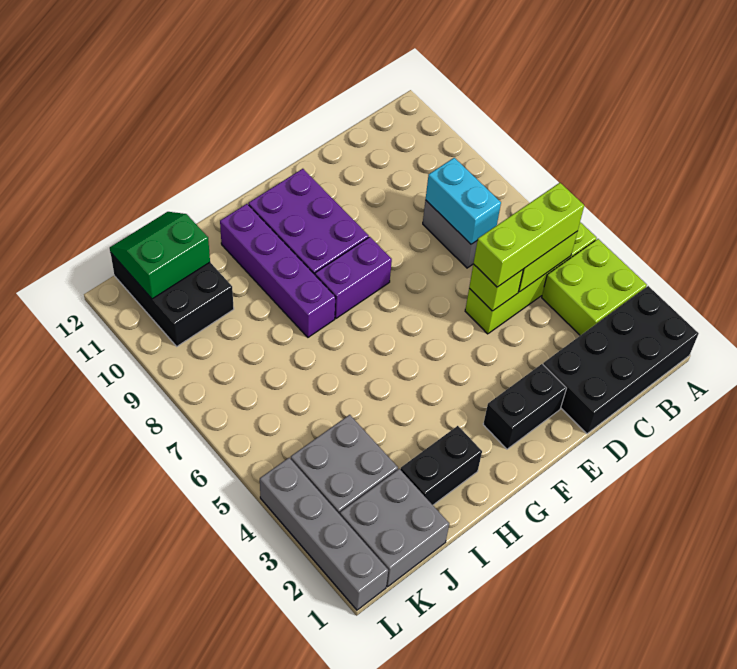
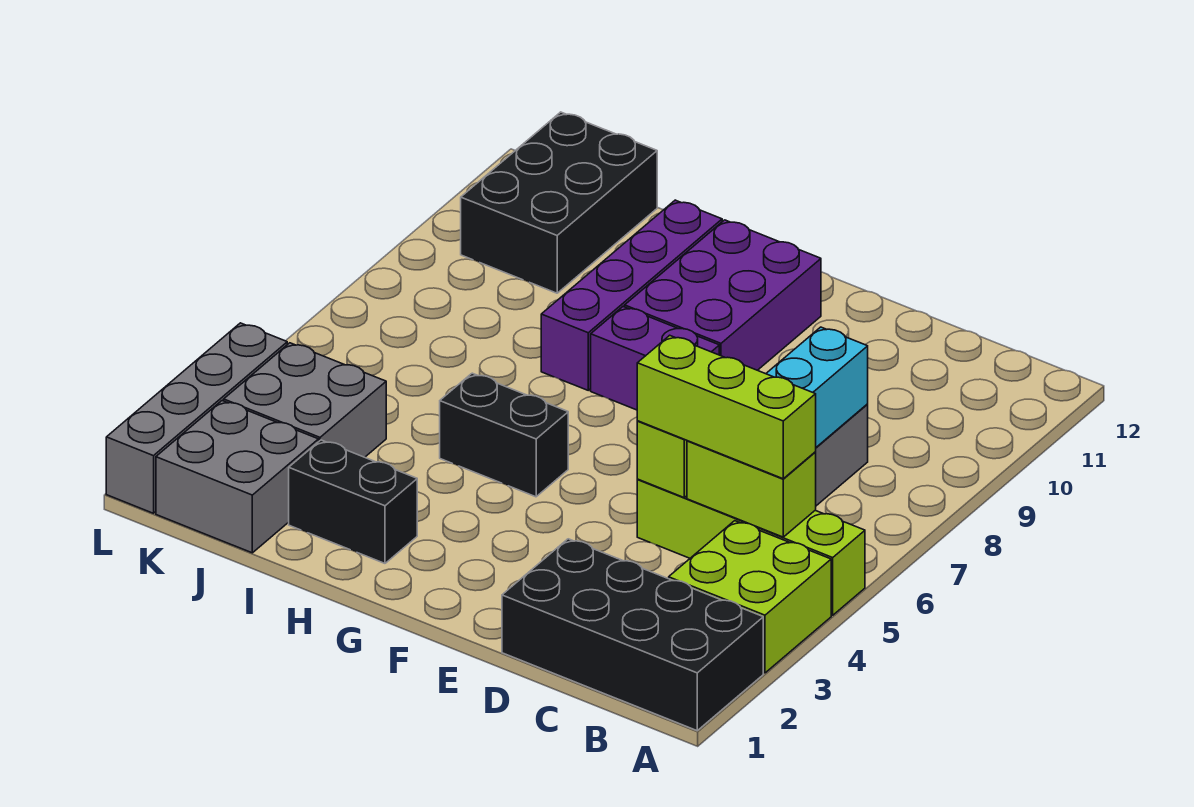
black brick E2:F2 level 1 -> black brick G5:H5 level 1
green slope J11:K12 level 2 top 11 -> none

